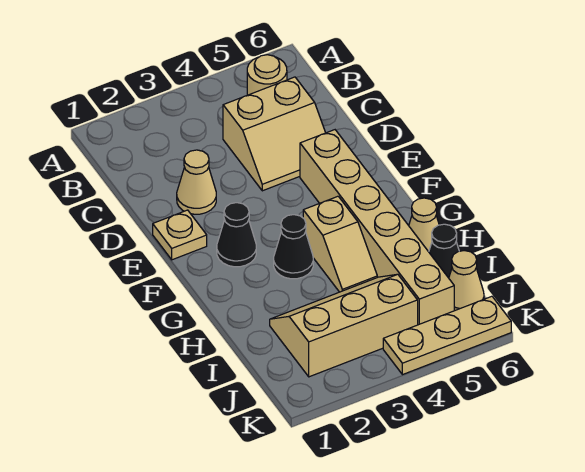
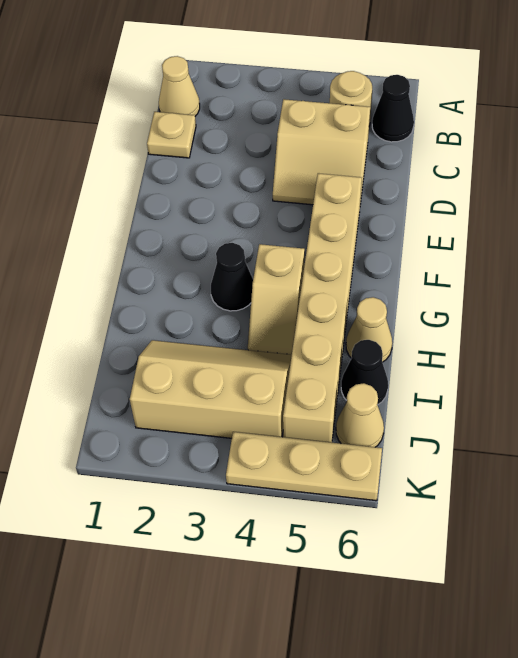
tan cone D2 level 1 -> tan cone B1 level 1
tan plate E1 level 1 -> tan plate C1 level 1
black cone F2 level 1 -> black cone B6 level 1

